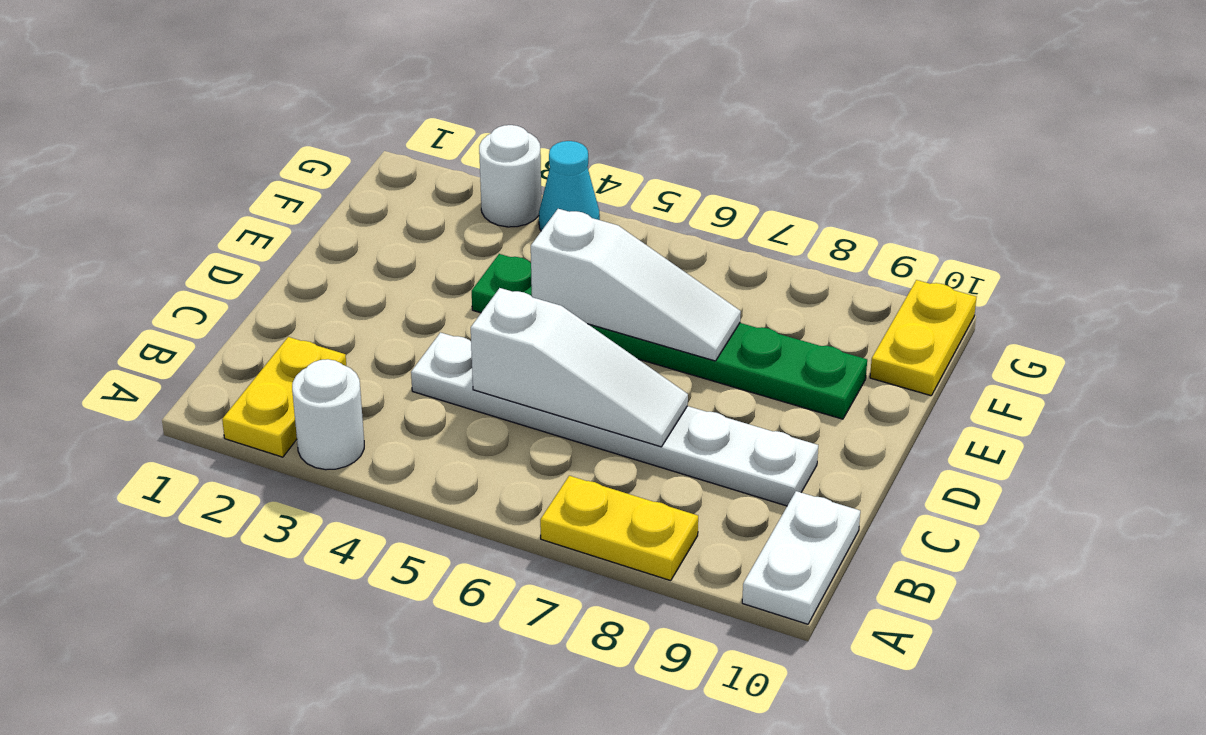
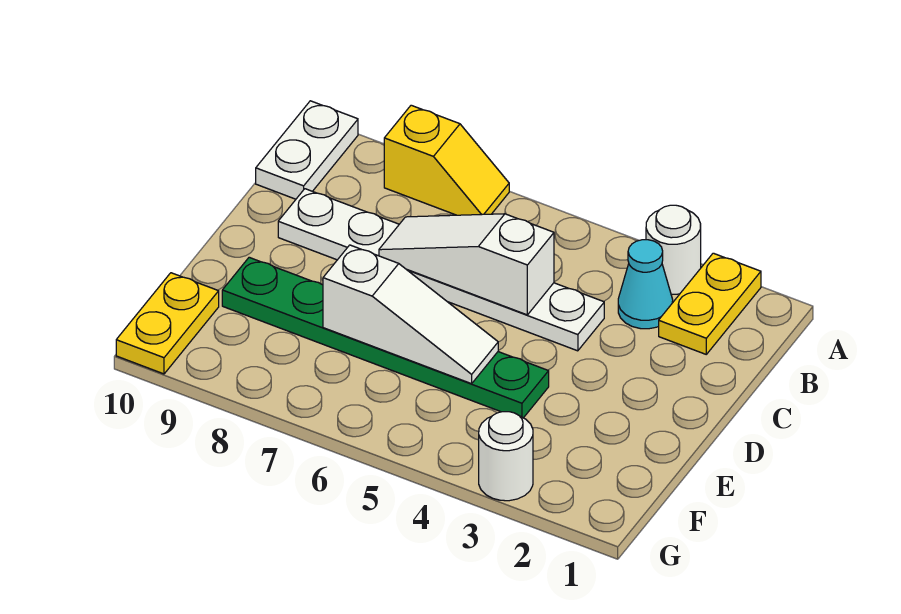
yellow plate A7:A8 level 1 -> yellow slope A7:A8 level 1 top 8
white slope E5:E7 level 2 top 5 -> white slope E5:E7 level 2 top 7
cyan cone G4 level 1 -> cyan cone B3 level 1

